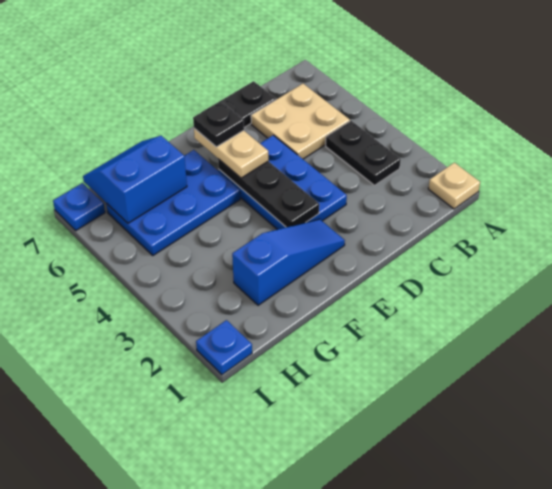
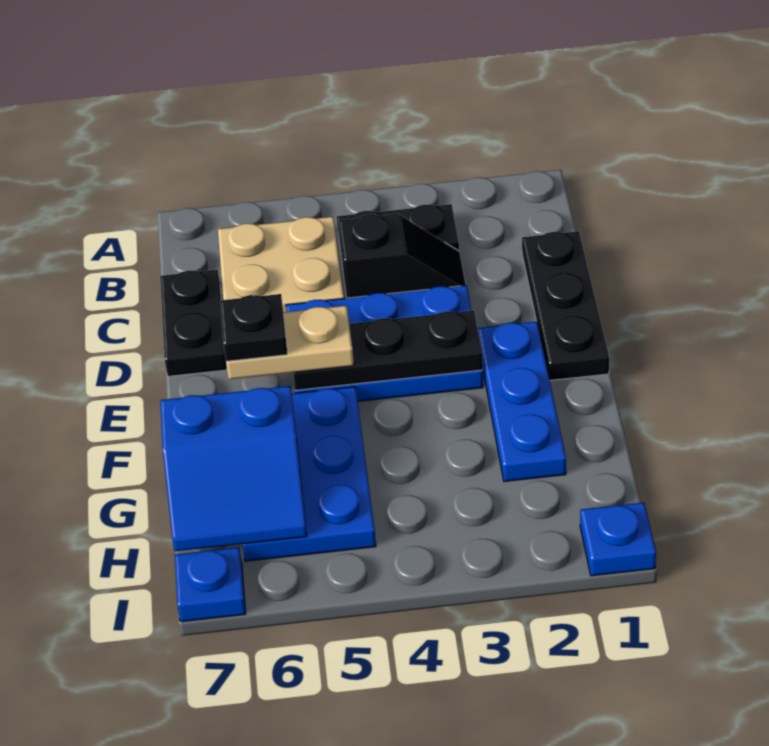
tan plate A1 level 1 -> none
none -> black plate C1:E1 level 1
none -> black slope C3:C4 level 1 top 4
blue slope E2:G2 level 1 top G -> blue plate E2:G2 level 1
blue slope G6:H7 level 2 top 6 -> blue slope G6:H7 level 2 top G

